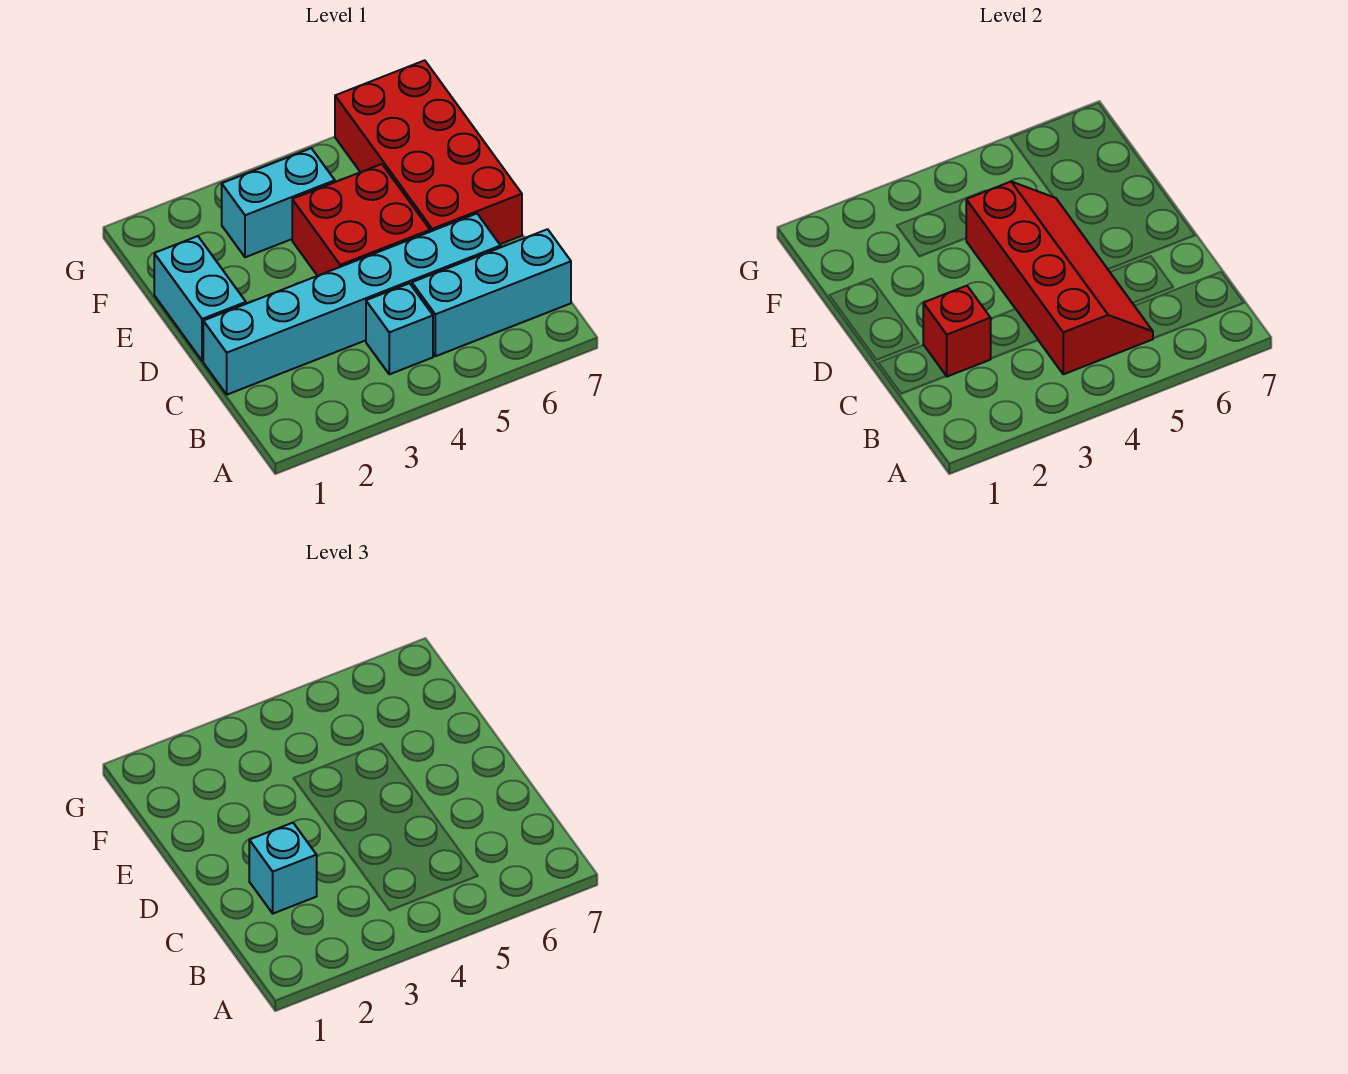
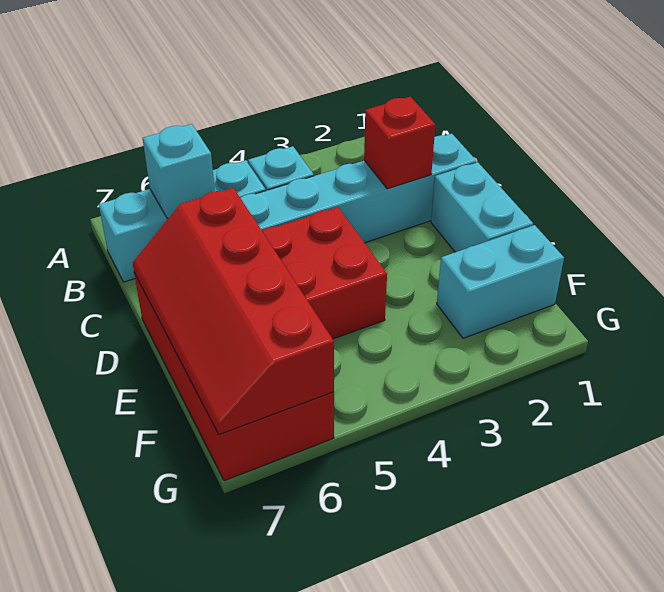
red slope B4:E5 level 2 top 4 -> red slope D6:G7 level 2 top 6
cyan brick C2 level 3 -> cyan brick B6 level 2
cyan brick F3:F4 level 1 -> cyan brick F1:F2 level 1

